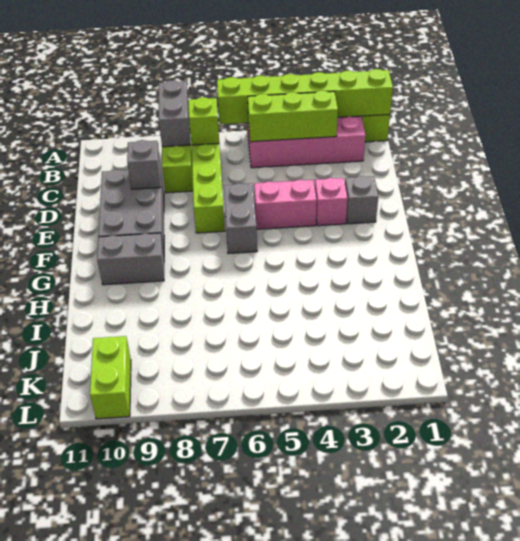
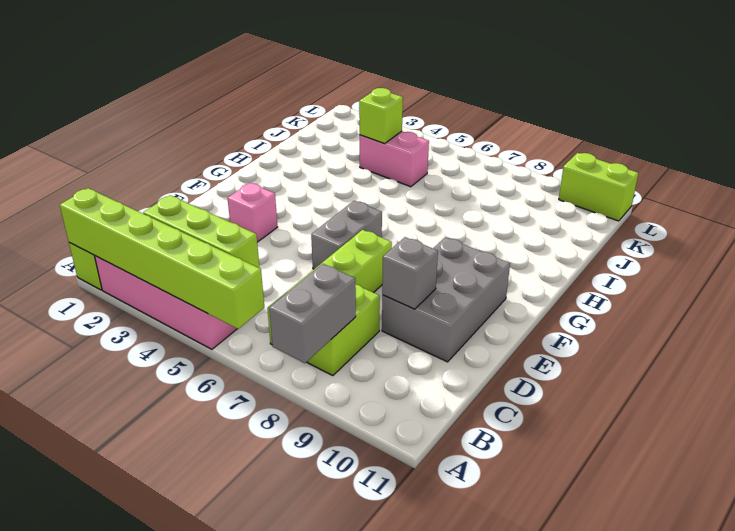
lime brick B7 level 2 -> lime brick J4 level 2
grey brick E2 level 1 -> none
pink brick E4:E5 level 1 -> pink brick J4:J5 level 1
grey brick G9:G10 level 1 -> none
lime brick K10:L10 level 1 -> lime brick L10:L11 level 1

